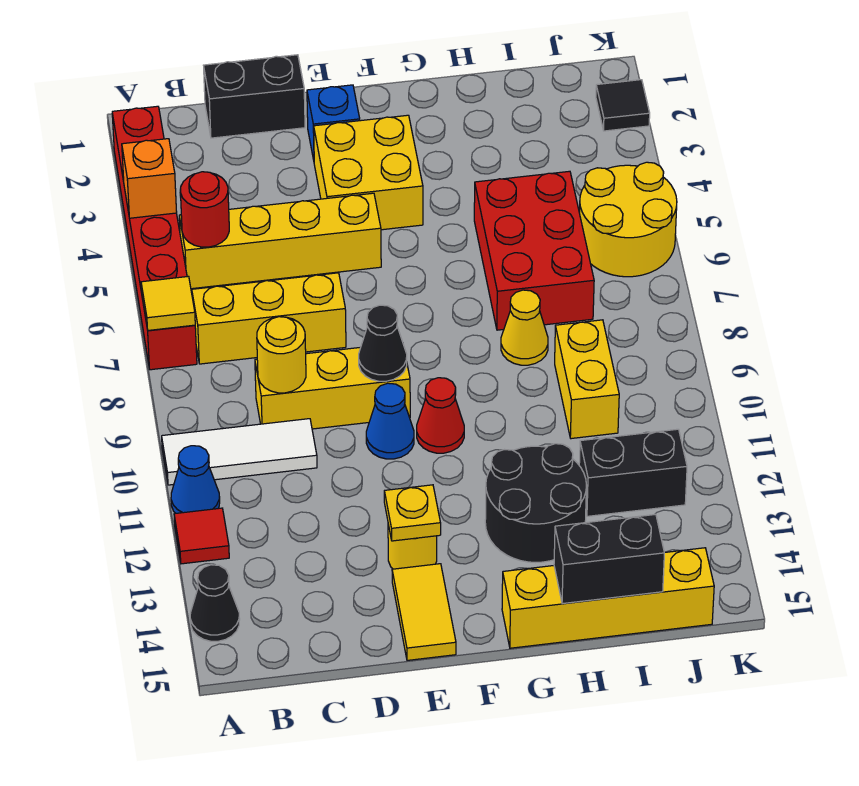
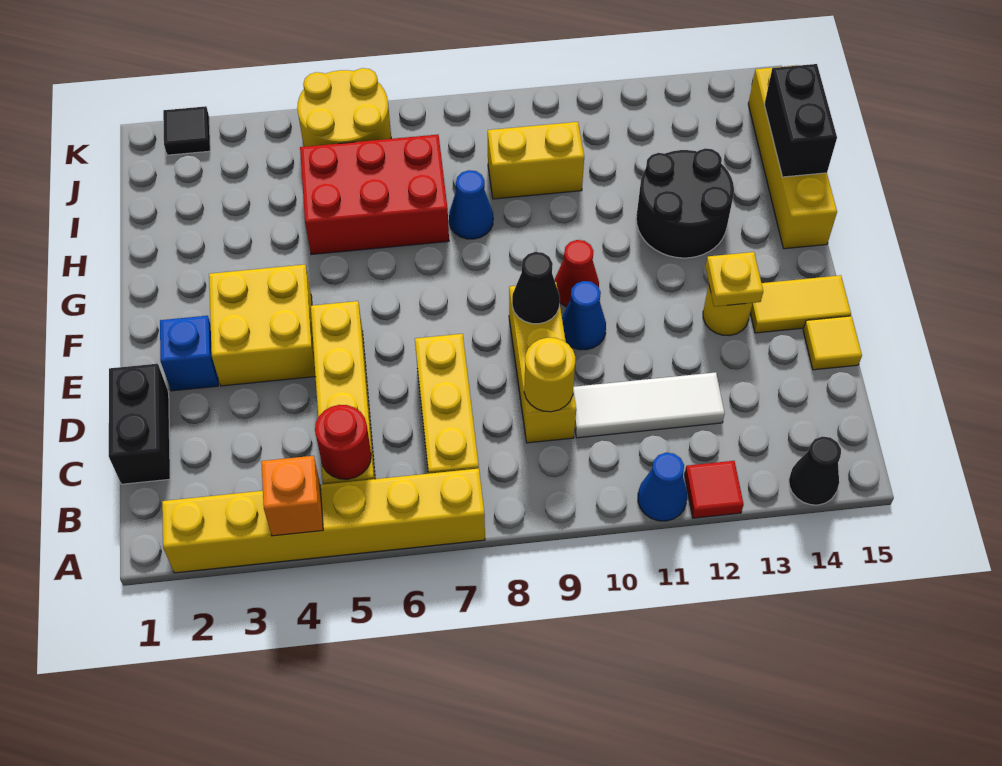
red brick A2:A7 level 1 -> yellow brick A2:A7 level 1
yellow tile A7 level 2 -> yellow tile D15 level 1
white tile A10:C10 level 1 -> white tile C10:C12 level 1
yellow cone H8 level 1 -> blue cone H8 level 1
black brick I12:J12 level 1 -> none

